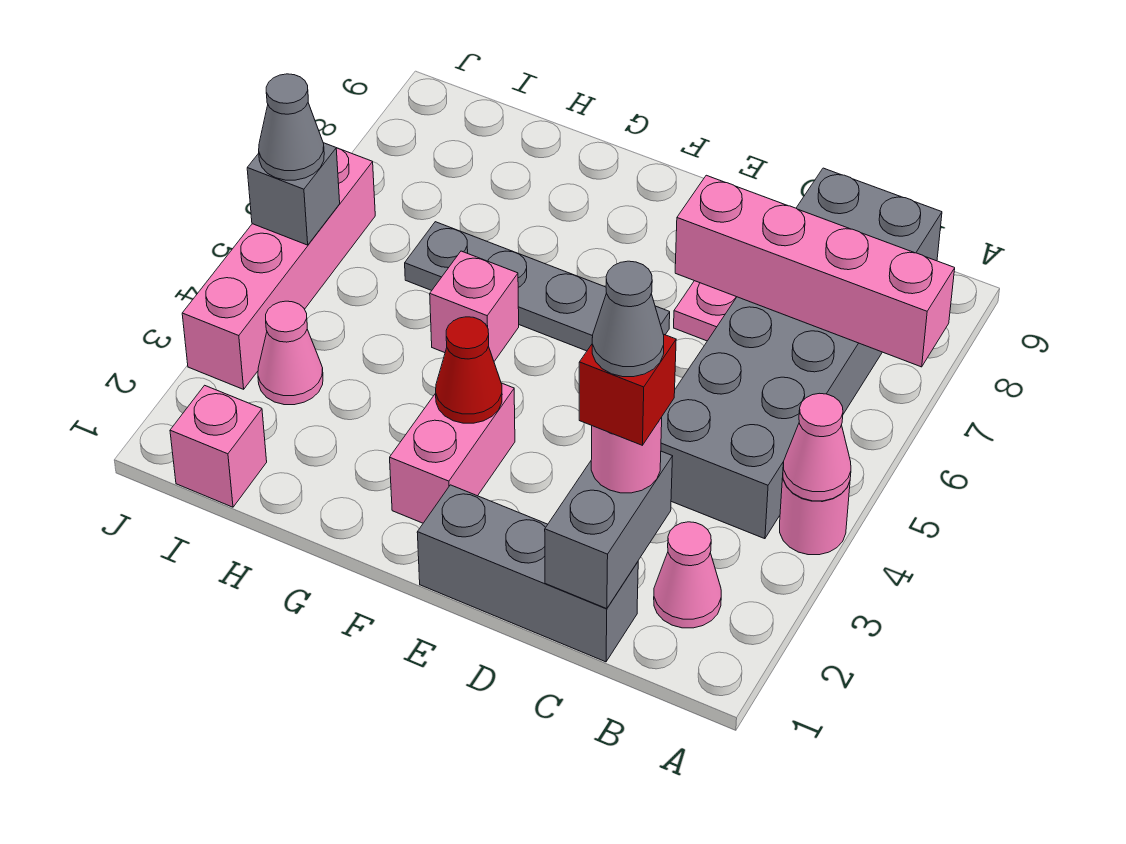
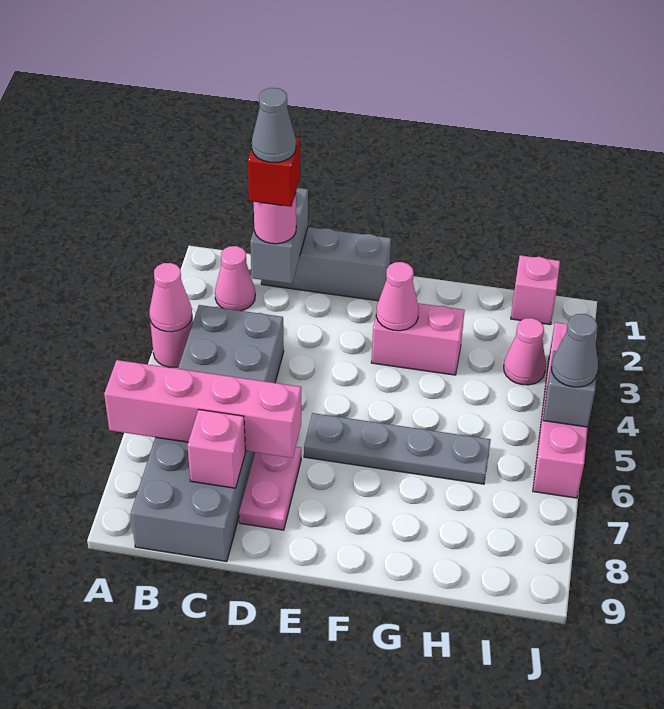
pink brick F2:F3 level 1 -> pink brick F3:G3 level 1
red cone F3 level 2 -> pink cone F3 level 2
pink brick G5 level 1 -> pink brick C8 level 2

